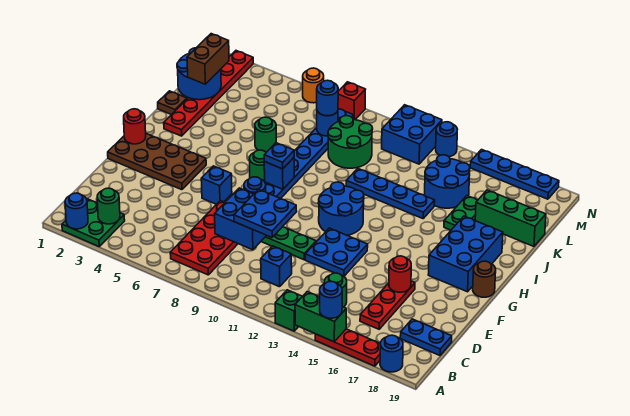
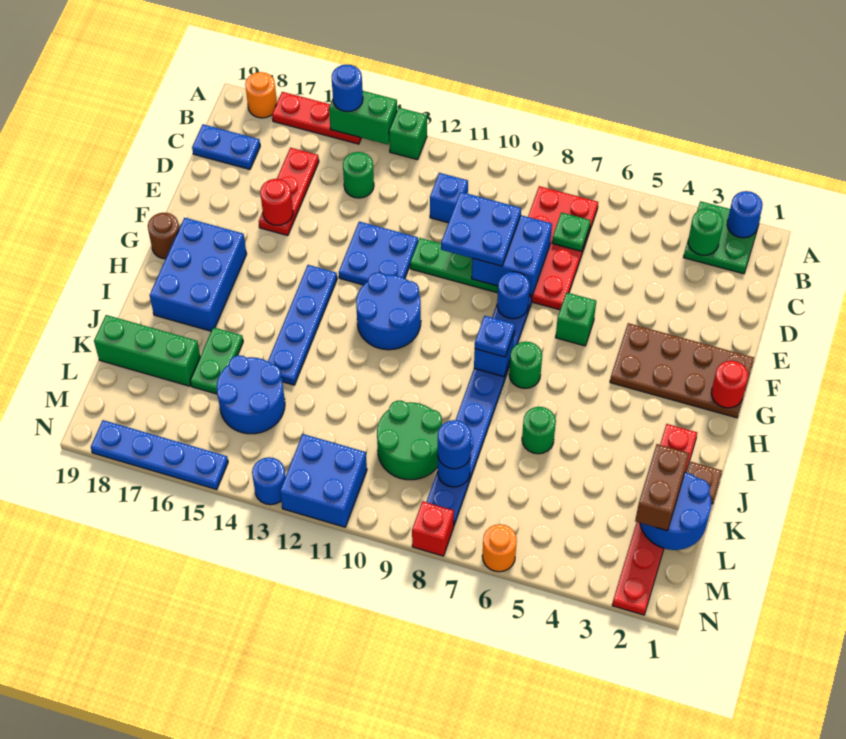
blue round brick A18 level 1 -> orange round brick A18 level 1
none -> green plate C7 level 2
blue brick F6 level 1 -> green brick F6 level 1
blue plate J11:J14 level 1 -> blue plate G14:J14 level 1

